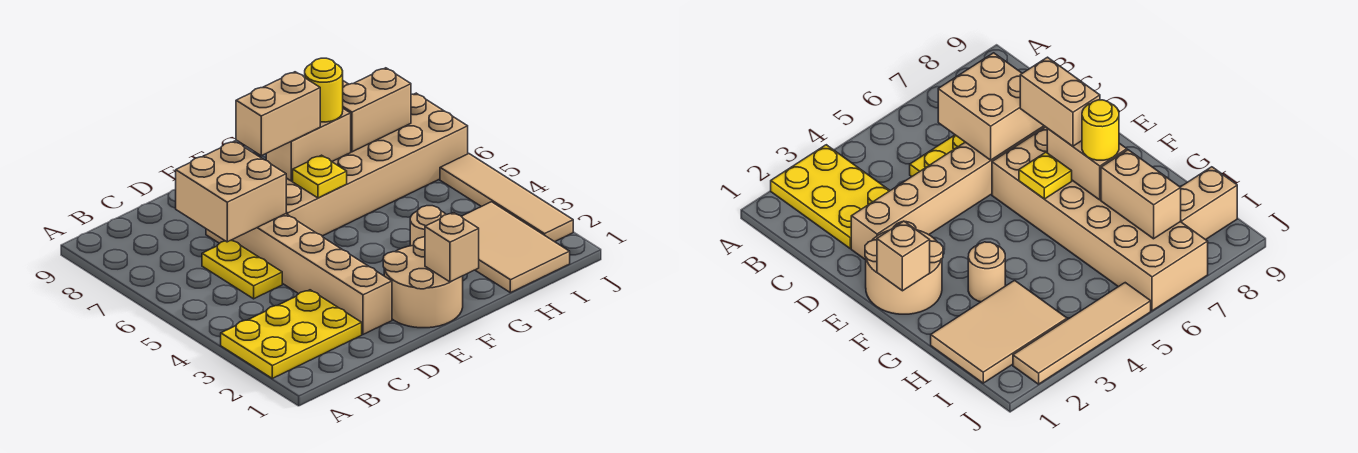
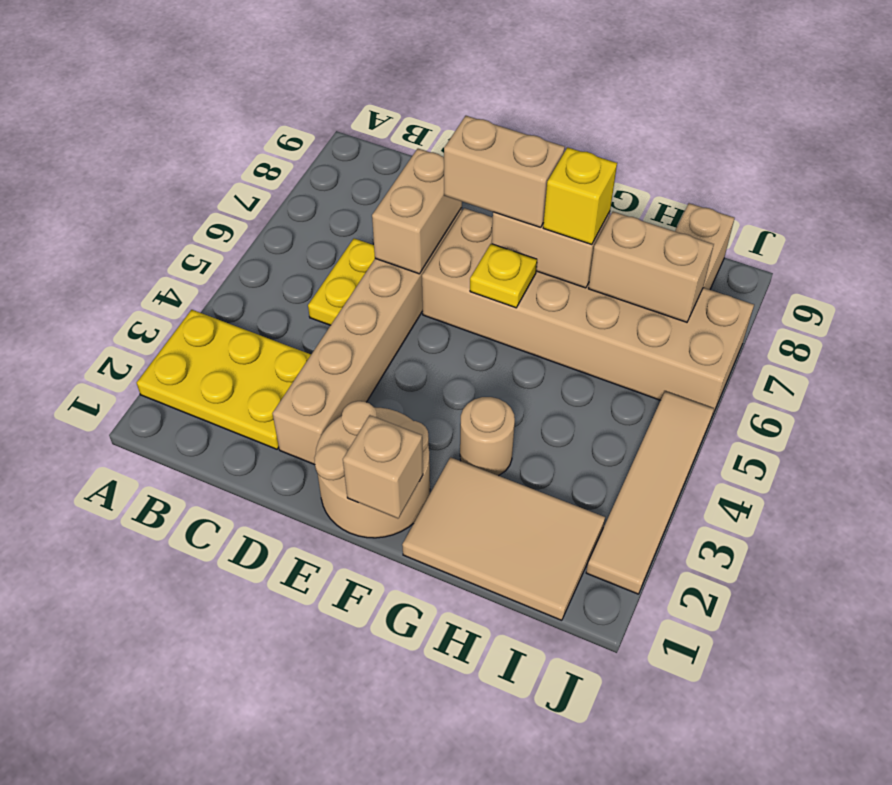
tan brick C6:D7 level 2 -> tan brick D6:D7 level 2
yellow round brick G7 level 3 -> yellow brick G7 level 3
tan tile H1:I3 level 1 -> tan tile G1:I2 level 1

